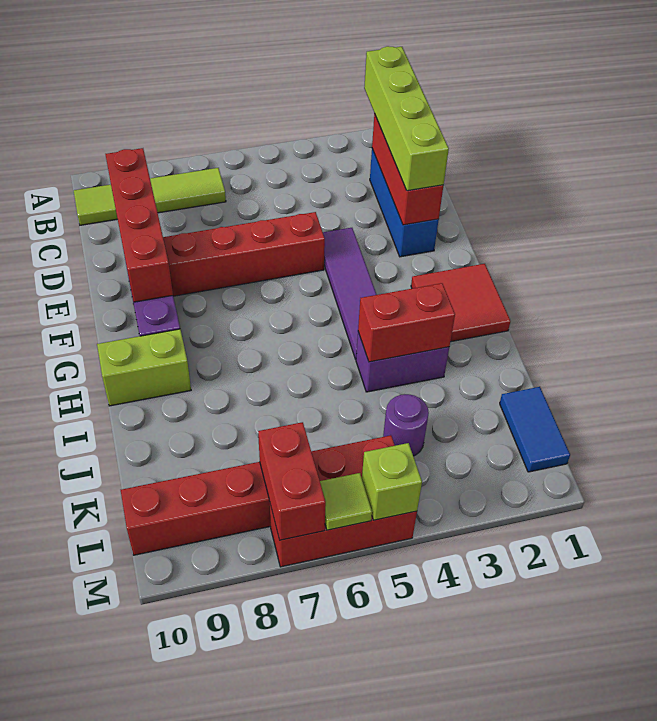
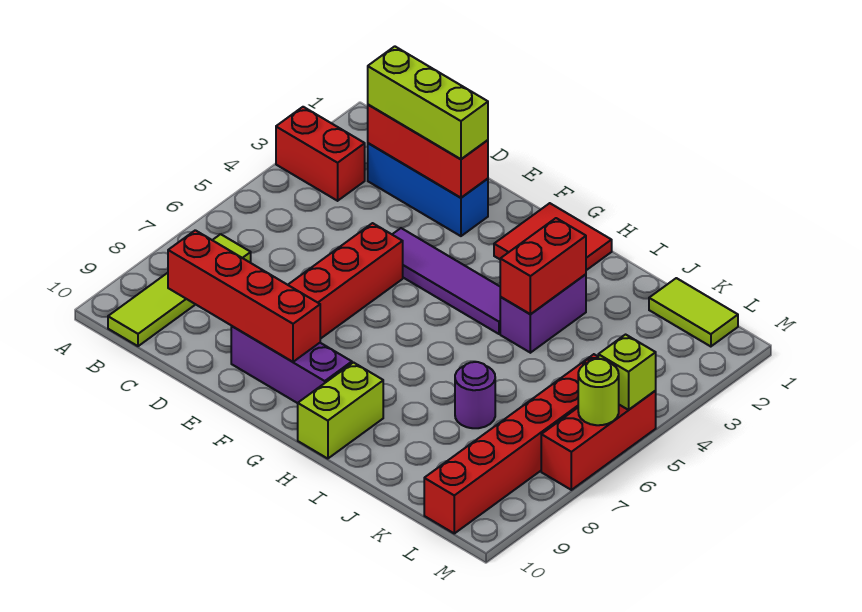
lime brick B2:E2 level 3 -> lime brick C2:E2 level 3
blue tile K1:L1 level 1 -> lime tile K1:L1 level 1
purple round brick K4 level 1 -> purple round brick J7 level 1
red brick L7:M7 level 2 -> red brick A3:B3 level 1
lime tile M6 level 2 -> lime round brick M6 level 2

